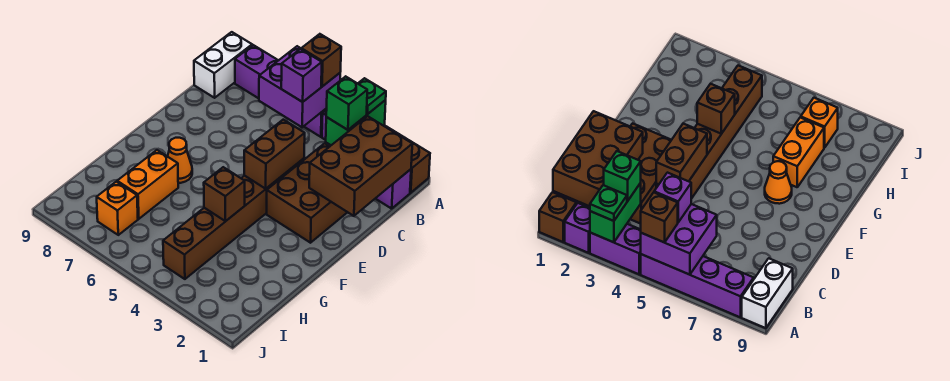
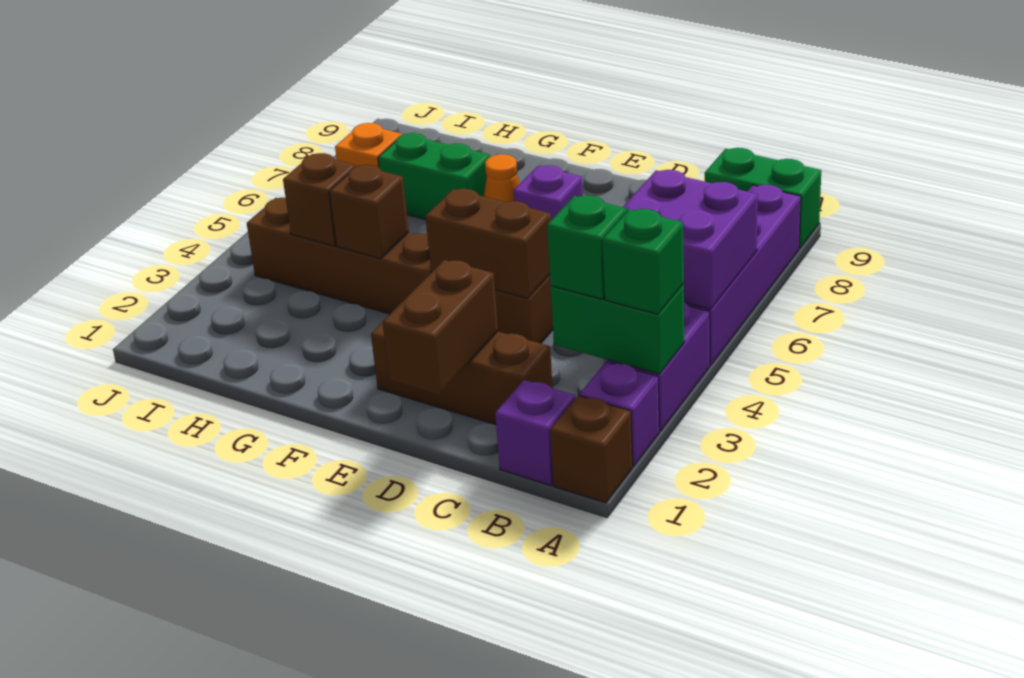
green plate A3 level 3 -> green brick A3 level 3
brown brick A5 level 3 -> brown brick H4 level 2
white brick A9:B9 level 1 -> green brick A9:B9 level 1
brown brick B1:D2 level 2 -> brown brick D1:D2 level 2
purple brick B5 level 3 -> purple brick E7 level 1
brown brick C2:E3 level 1 -> brown brick C2:E2 level 1
orange brick G7:H7 level 1 -> green brick G7:H7 level 1

